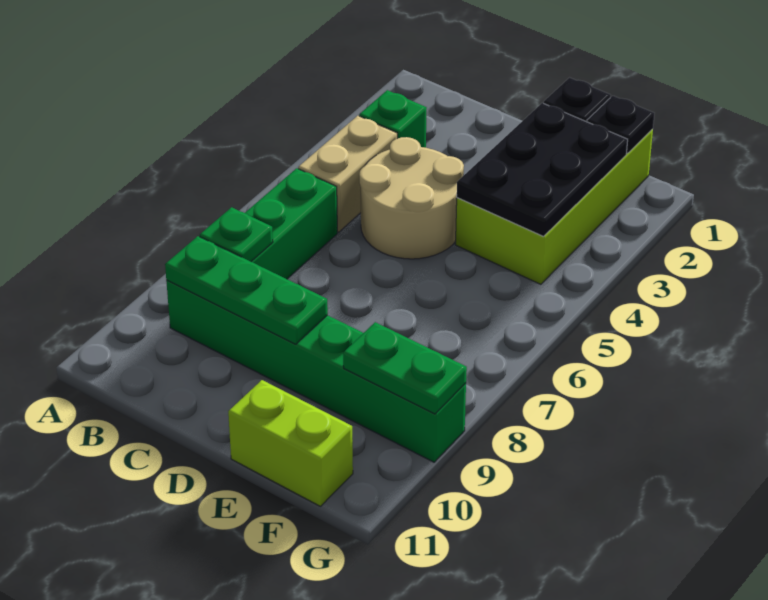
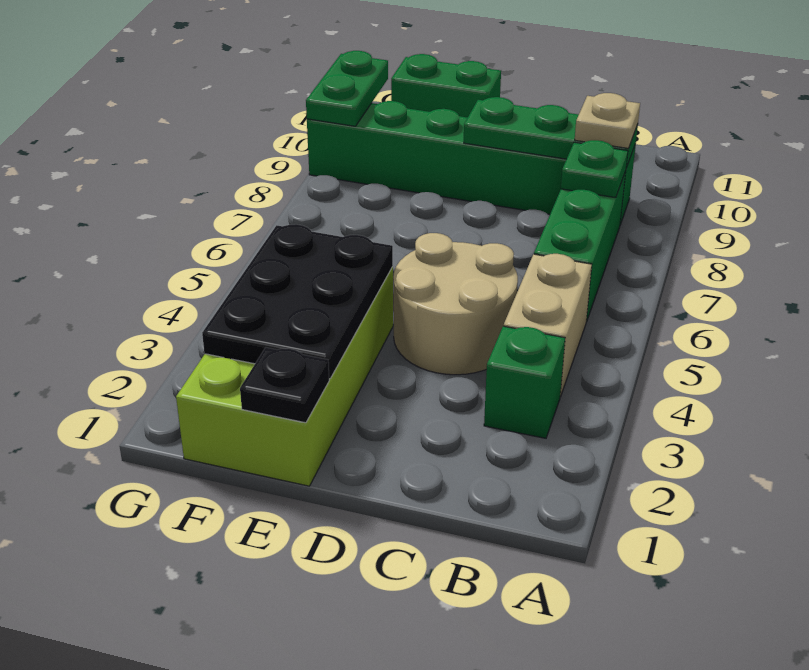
none -> tan plate B9 level 3
lime brick E11:F11 level 1 -> green brick E11:F11 level 1
black plate F1 level 2 -> none
green plate F9:G9 level 2 -> green plate G9:G10 level 2

